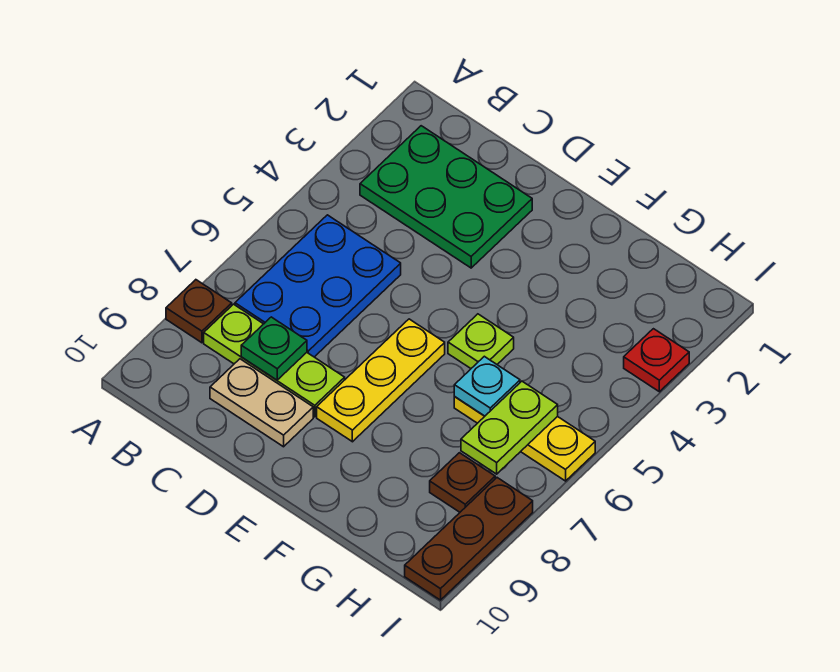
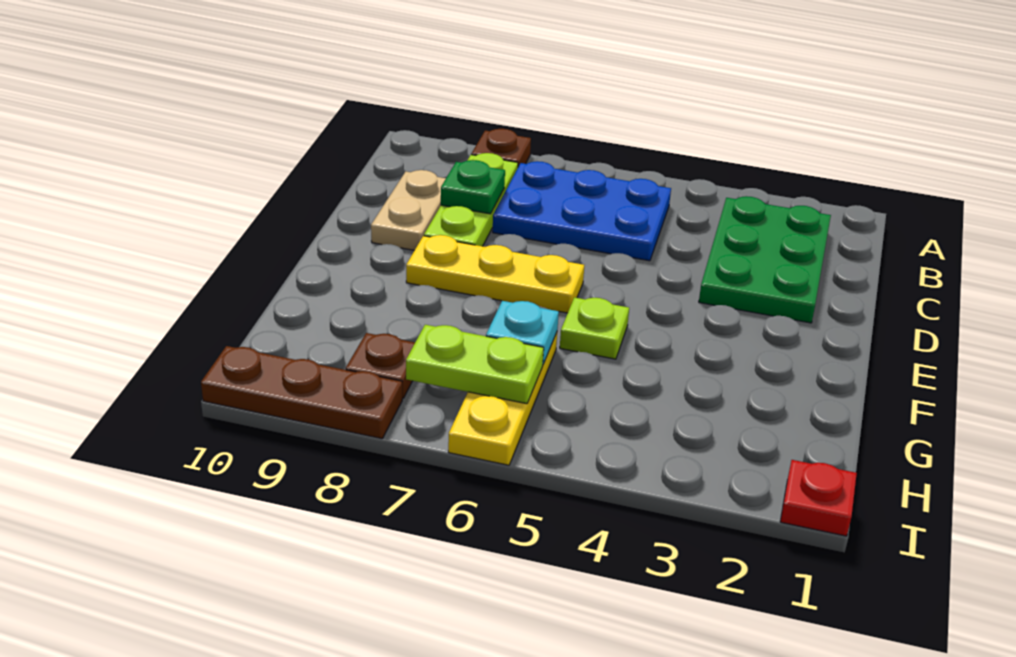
red plate I3 level 1 -> red plate I1 level 1

